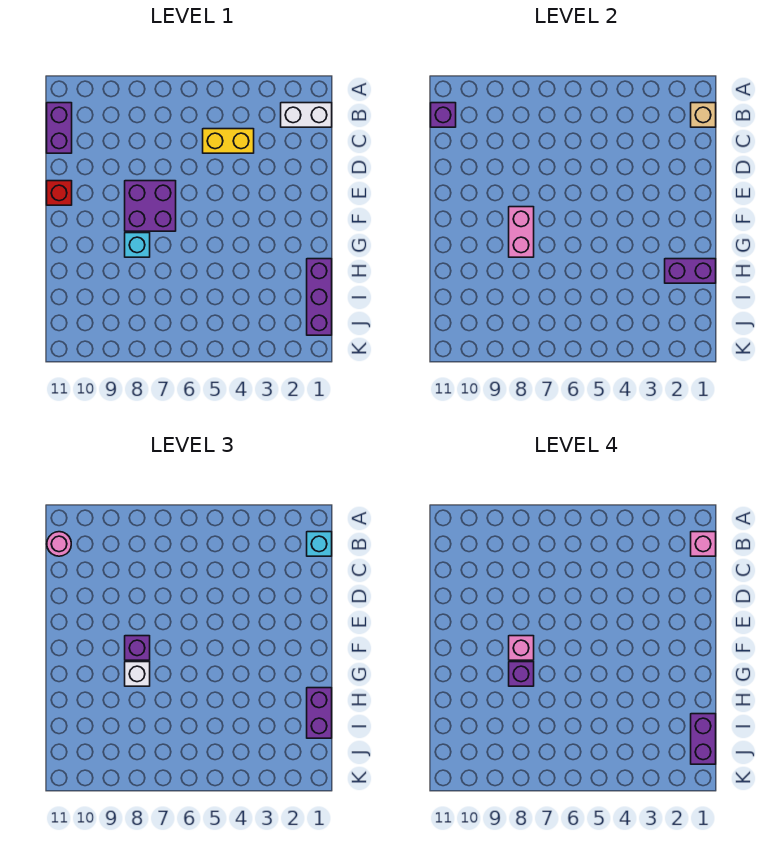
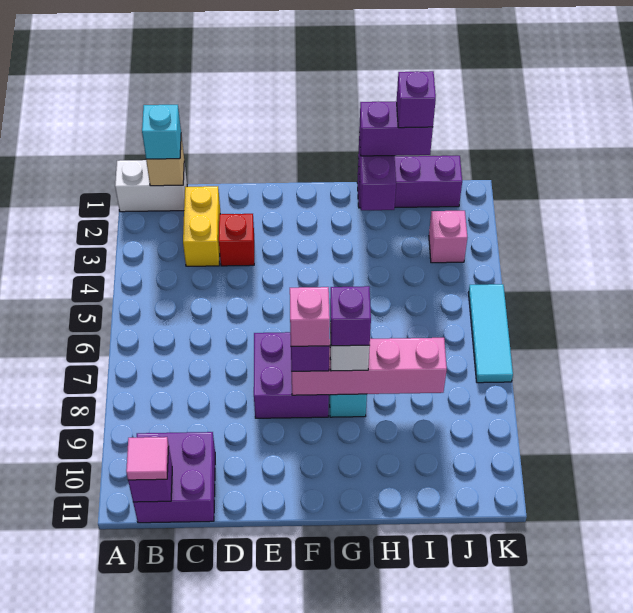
white brick B1:B2 level 1 -> white brick A1:B1 level 1
pink brick B1 level 4 -> pink brick J3 level 1
purple brick B11:C11 level 1 -> purple brick B10:C11 level 1
pink round brick B11 level 3 -> pink tile B11 level 3
yellow brick C4:C5 level 1 -> yellow brick C2:C3 level 1
red brick E11 level 1 -> red brick D3 level 1
pink brick F8:G8 level 2 -> pink brick F8:I8 level 2
purple brick I1:J1 level 4 -> purple brick I1 level 4
none -> cyan tile K5:K7 level 1

